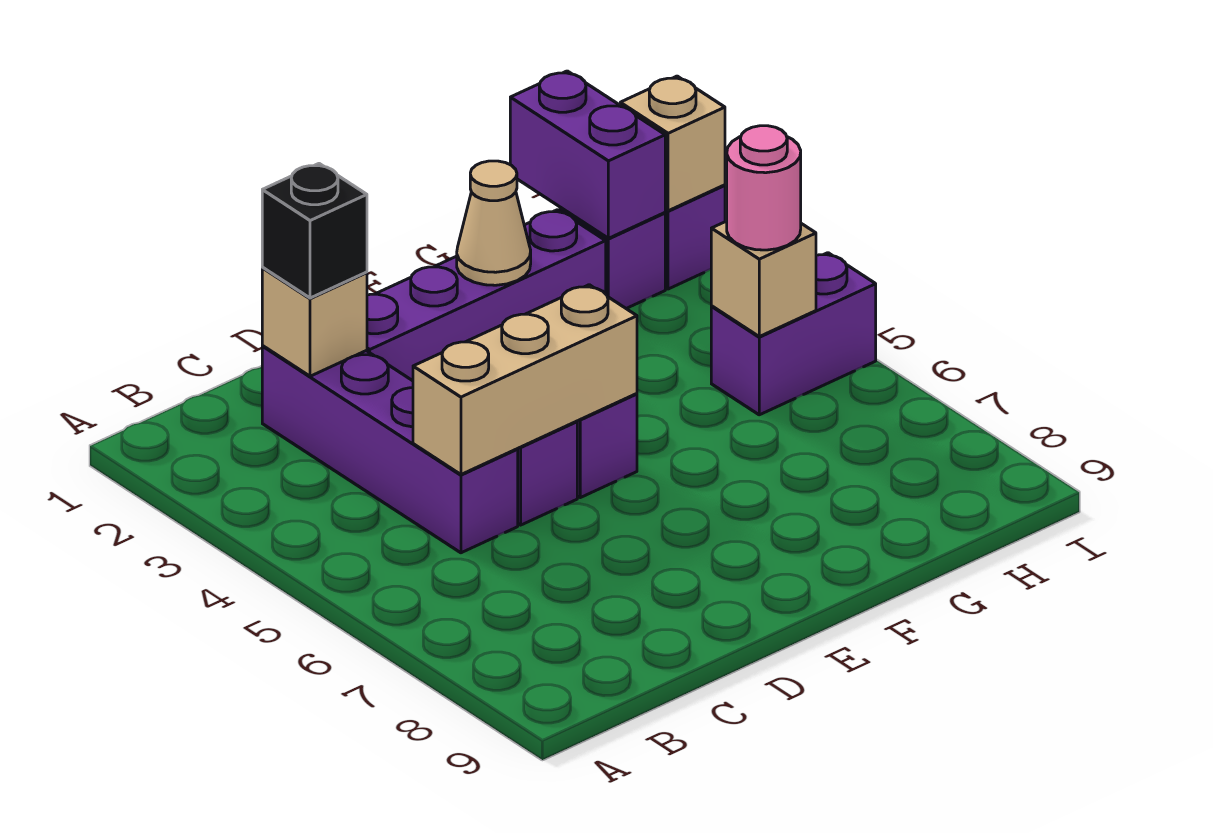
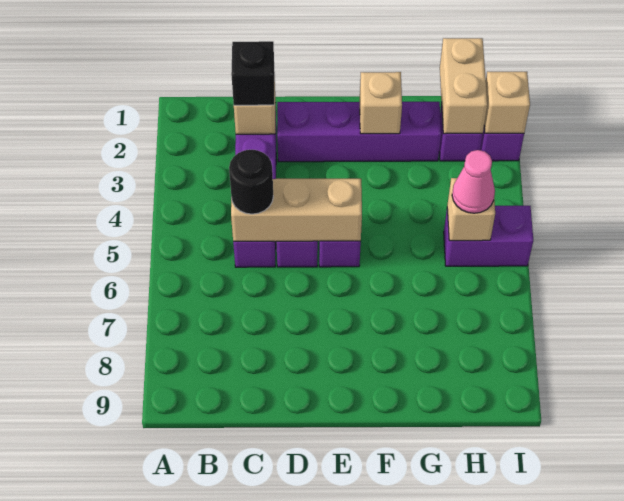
none -> black round brick C5 level 3
tan cone F2 level 2 -> tan brick F2 level 2
purple brick H1:H2 level 2 -> tan brick H1:H2 level 2
pink round brick H5 level 3 -> pink cone H5 level 3

